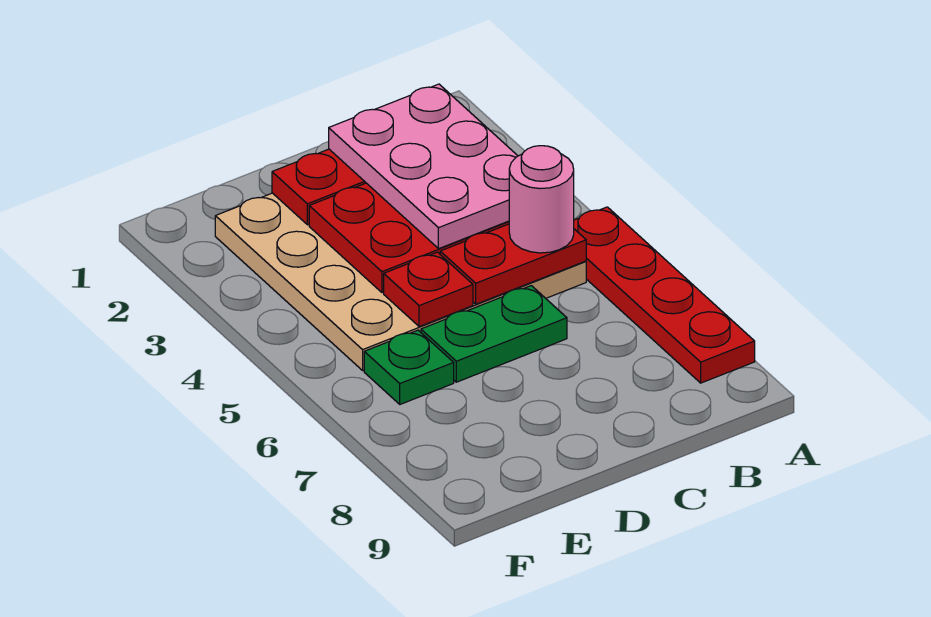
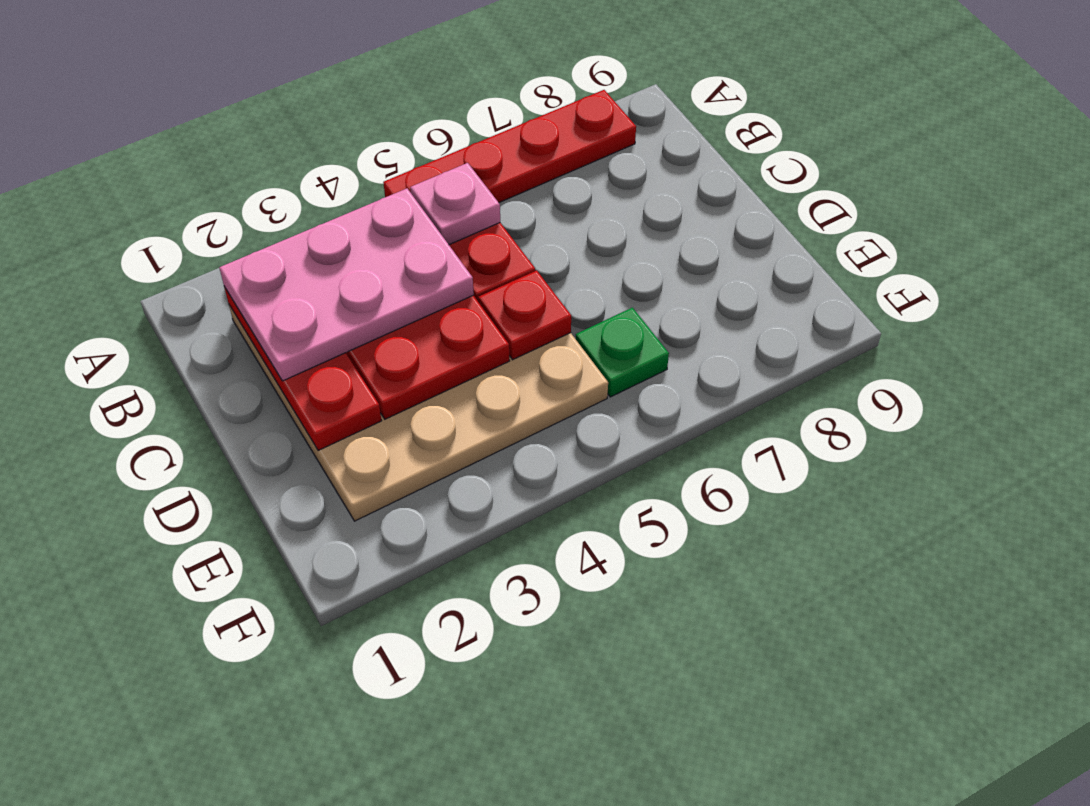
pink round brick B5 level 3 -> pink plate B5 level 3
green plate C6:D6 level 1 -> none

